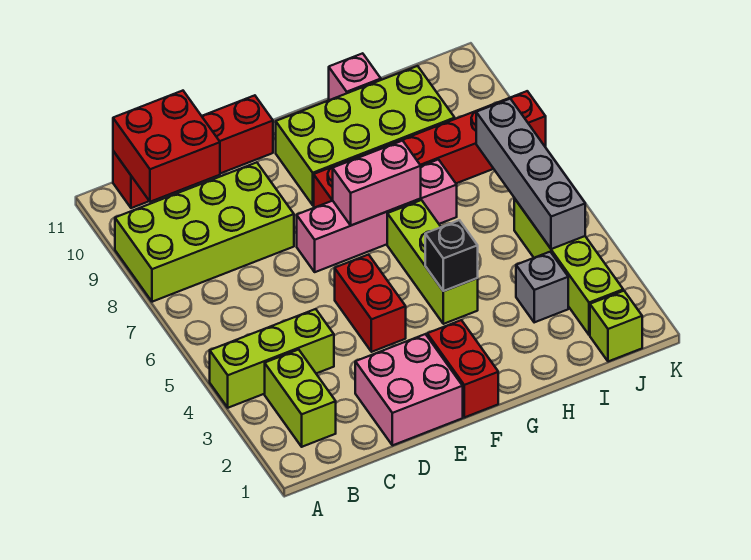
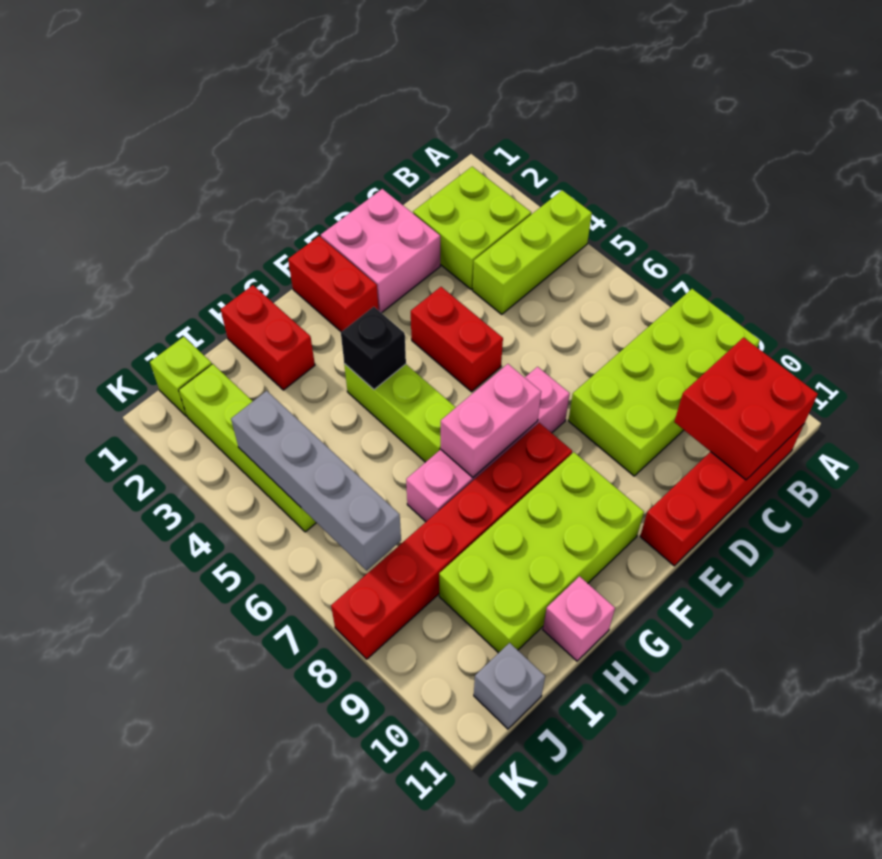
lime brick B2:B3 level 1 -> lime brick B2:C3 level 1
none -> red brick H1:H2 level 1
grey brick I3 level 1 -> grey brick J11 level 1

